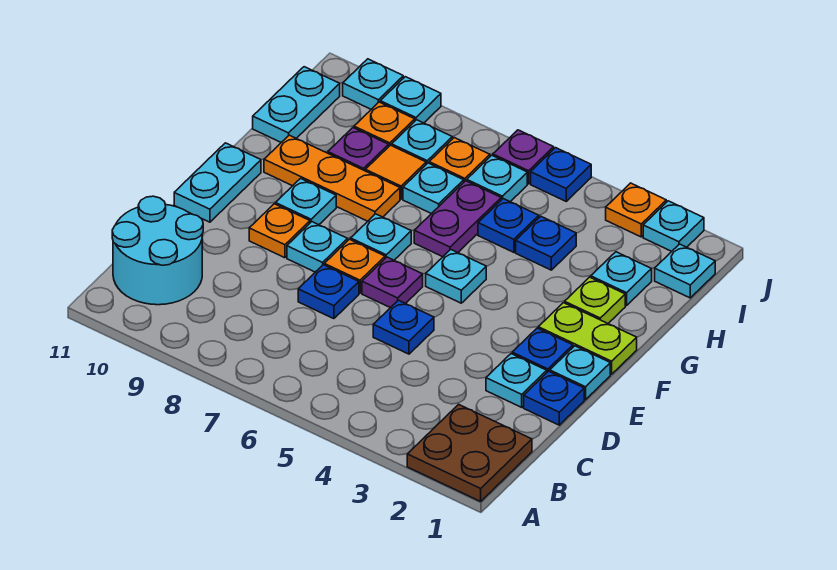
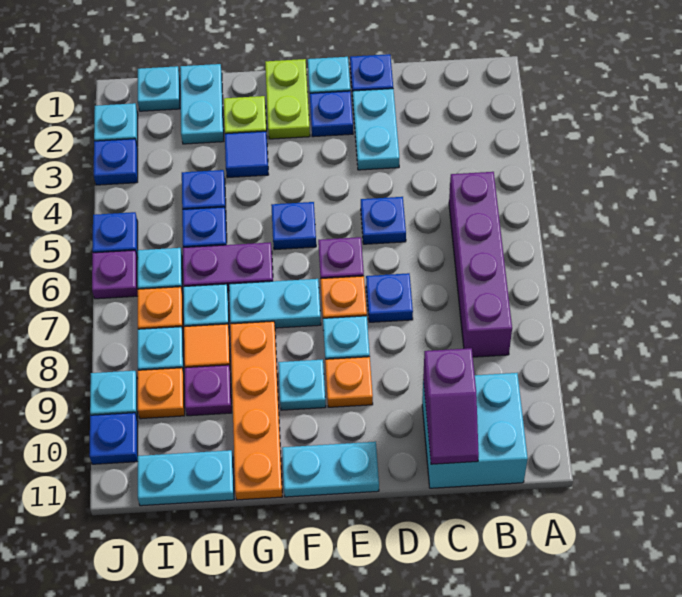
brown plate A1:B2 level 1 -> none
none -> purple brick B5:B8 level 1
cyan round brick B10:C11 level 1 -> cyan brick B10:C11 level 1
none -> purple slope C10:C11 level 2 top 10
cyan plate D2 level 1 -> cyan plate D2:D3 level 1
cyan plate F5 level 1 -> blue plate F5 level 1
cyan plate F7 level 1 -> cyan plate F7:G7 level 1
none -> blue tile G3 level 1
orange plate G8:G10 level 1 -> orange plate G8:G11 level 1
cyan plate H2 level 1 -> cyan plate H1:H2 level 1
orange plate J3 level 1 -> blue plate J3 level 1
cyan plate J10 level 1 -> blue plate J10 level 1

